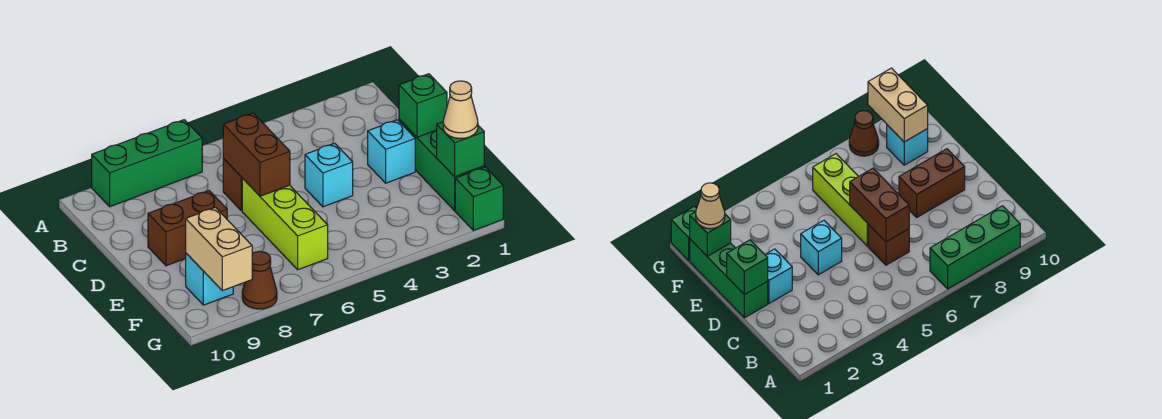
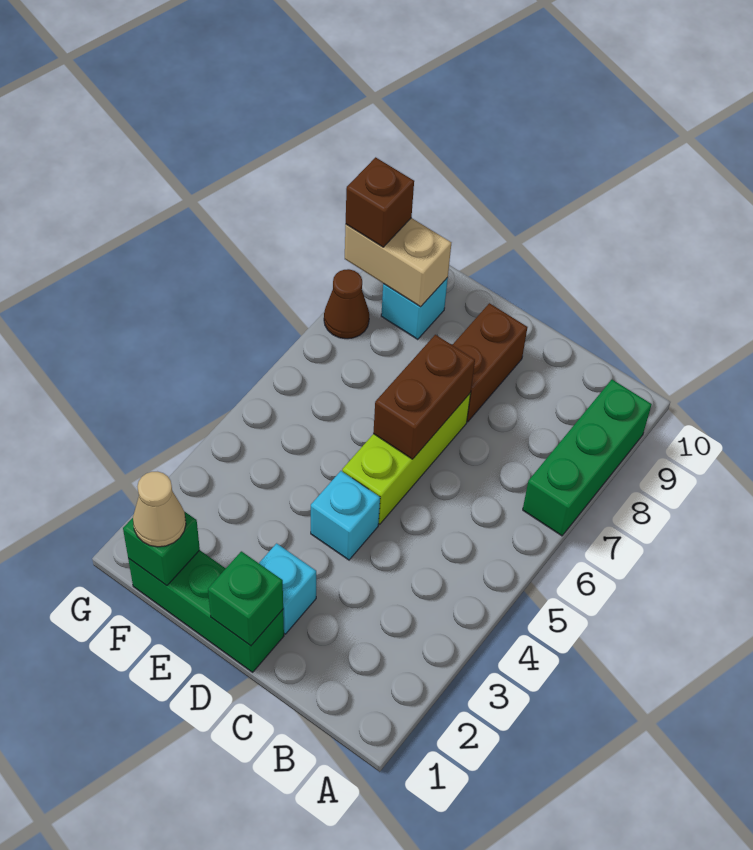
brown brick C6 level 1 -> brown brick G9 level 3
brown brick C6:D6 level 2 -> brown brick D6:D7 level 2
lime brick D6:F6 level 1 -> lime brick D5:D7 level 1
green brick G1 level 1 -> none

